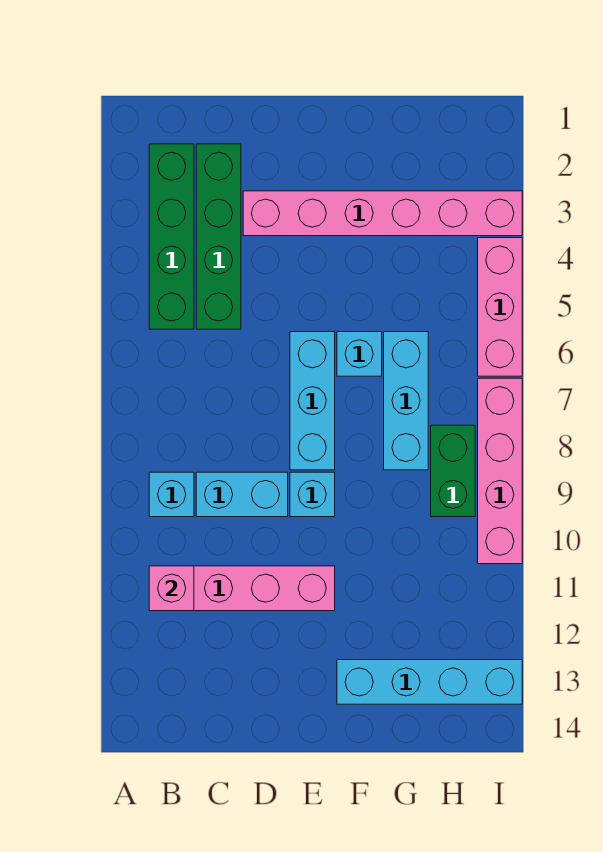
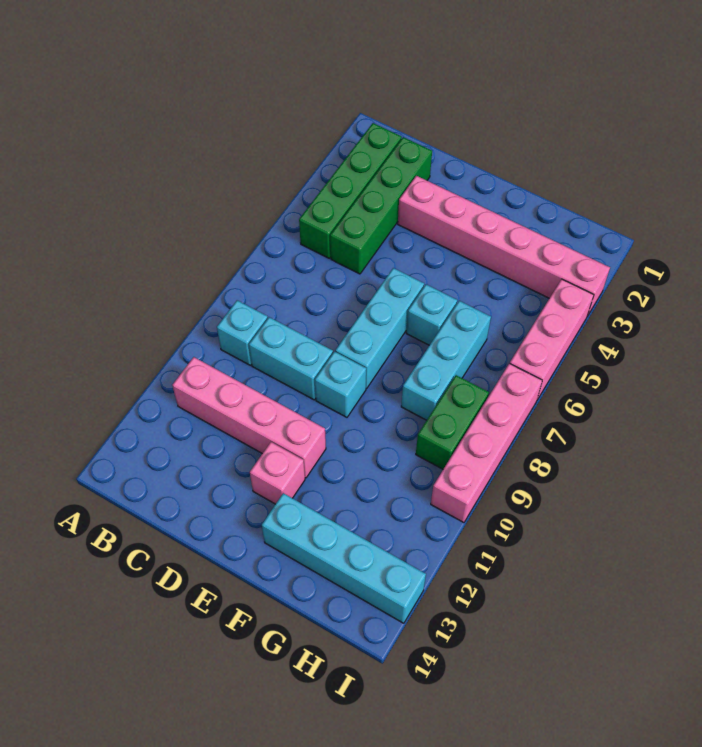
pink brick B11 level 2 -> pink brick E12 level 1

